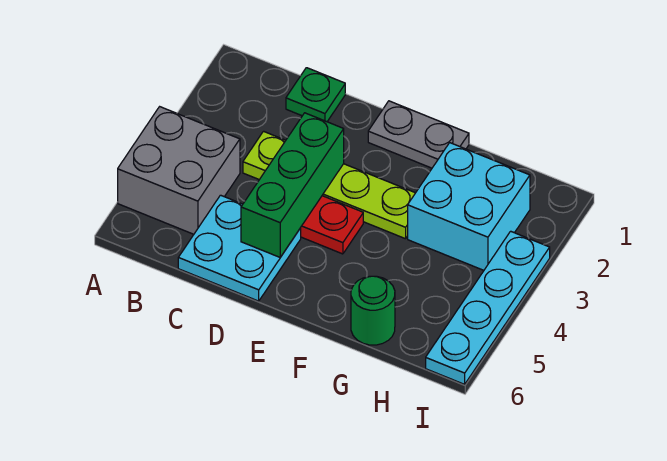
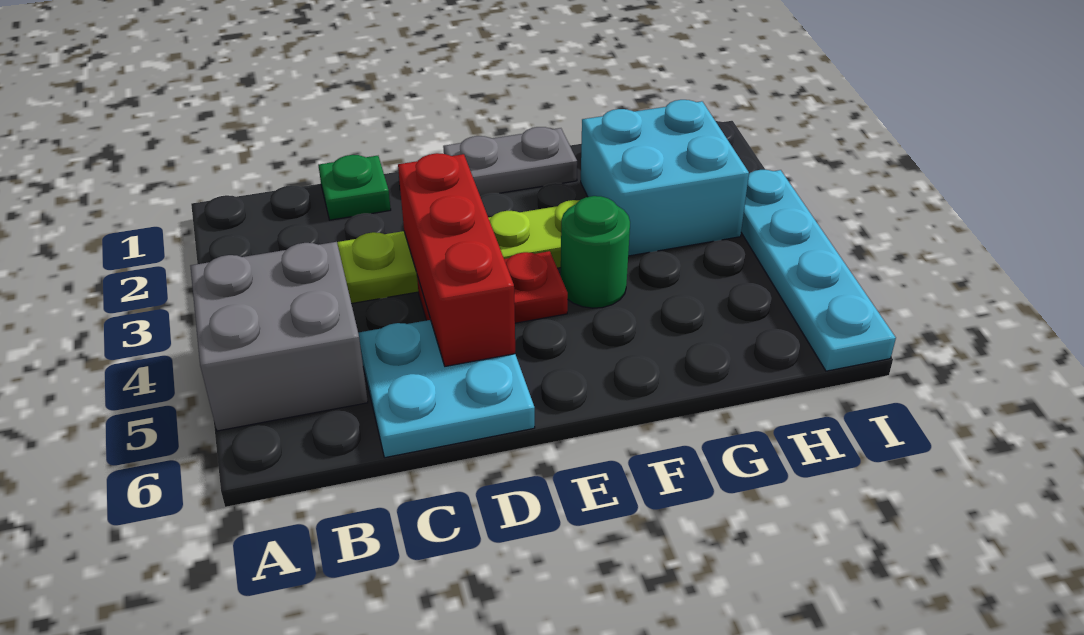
green brick D3:D5 level 2 -> red brick D3:D5 level 2
green round brick G6 level 1 -> green round brick F4 level 1

